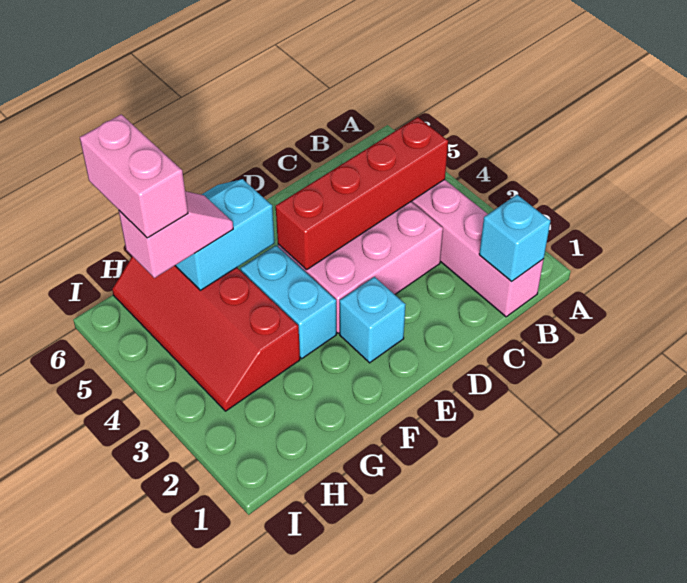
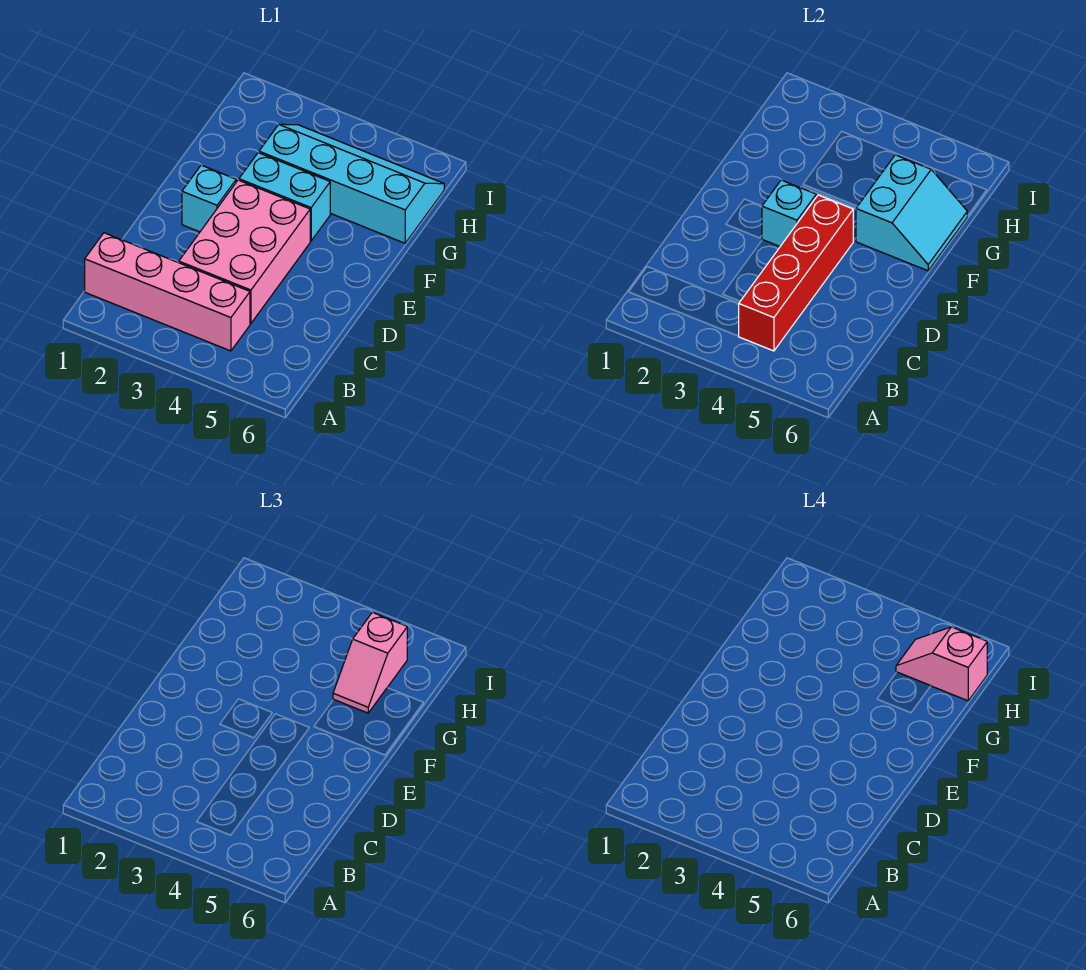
cyan brick B1 level 2 -> cyan brick E3 level 2
red slope G3:H6 level 1 top G -> cyan slope G3:H6 level 1 top G
pink brick H5:H6 level 4 -> pink slope H5:H6 level 4 top 6

